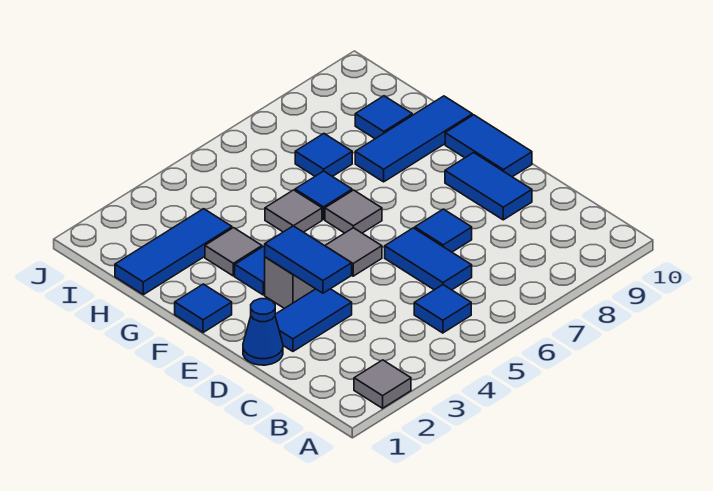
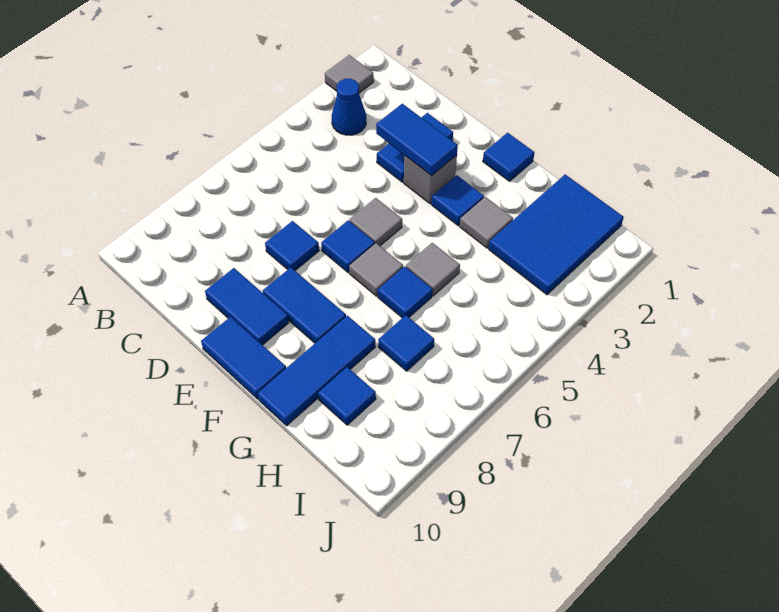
blue tile B5 level 1 -> blue tile E6 level 1
blue tile C6:D6 level 1 -> blue tile E8:F8 level 1
blue cone D1 level 1 -> blue cone B3 level 1
blue tile H1:H3 level 1 -> blue tile H1:I3 level 1

